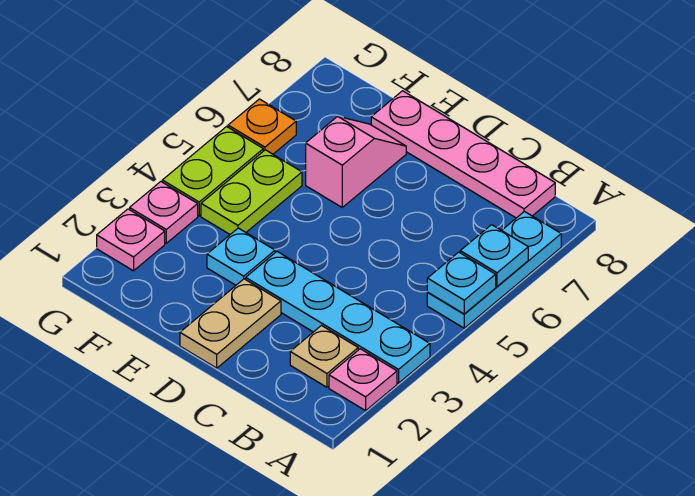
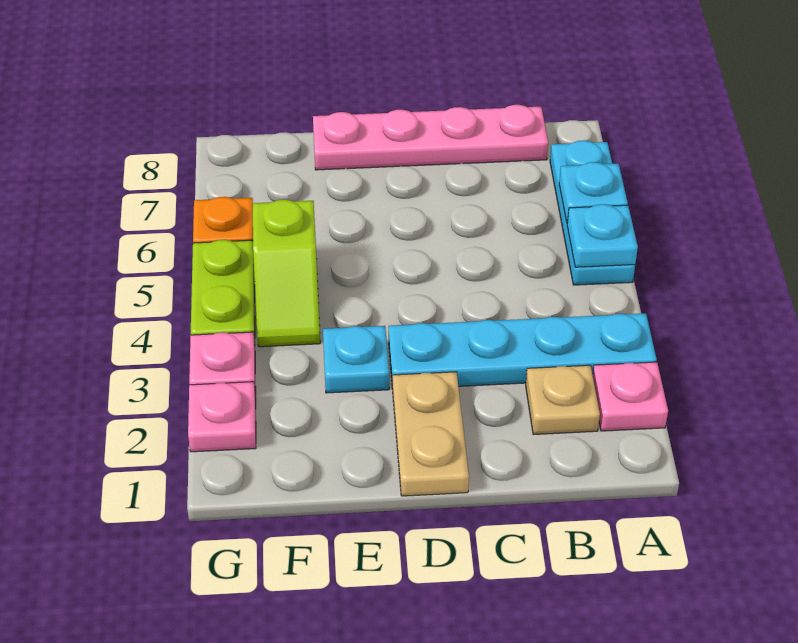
pink slope E6:E7 level 1 top 6 -> none
lime plate F4:F5 level 1 -> lime slope F4:F5 level 1 top 5

